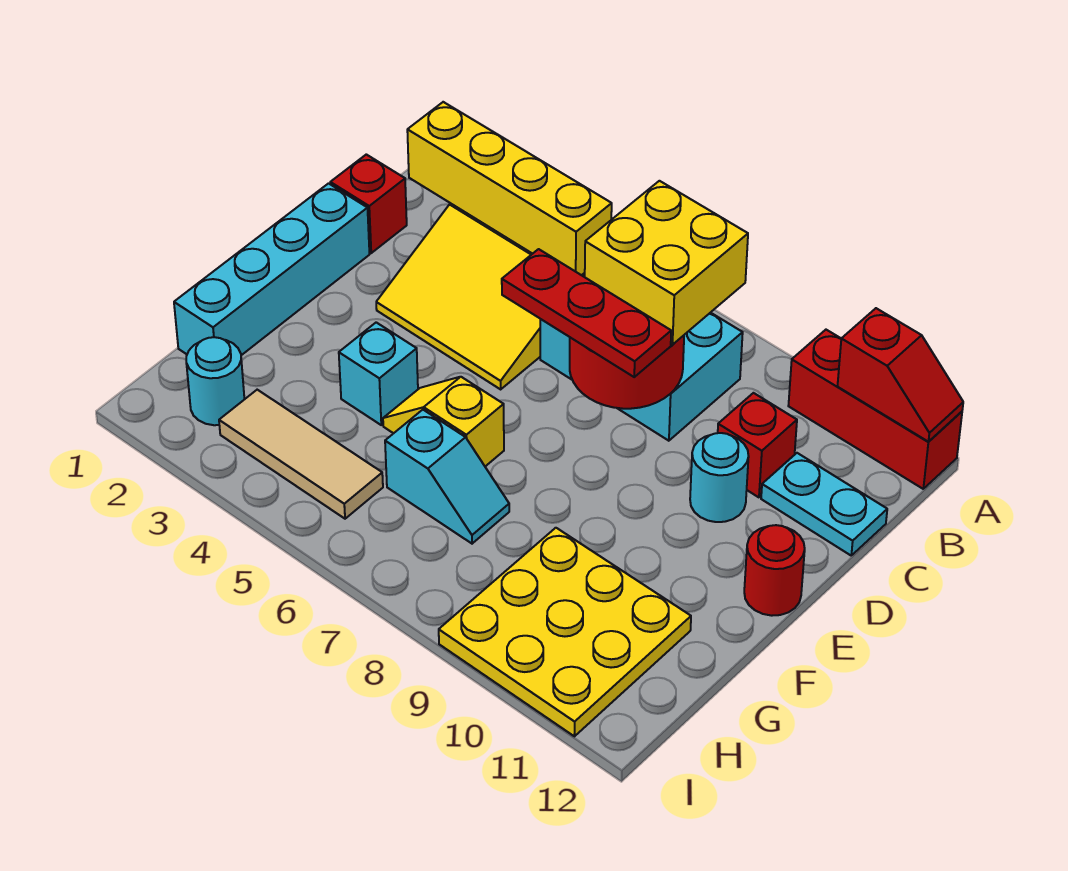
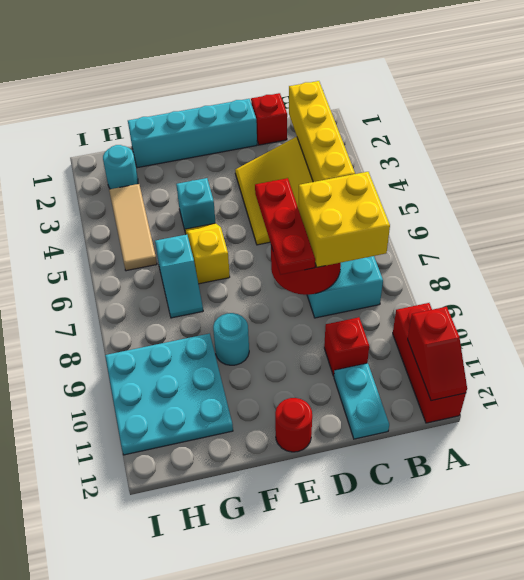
cyan round brick D10 level 1 -> cyan round brick F9 level 1
yellow plate G9:I11 level 1 -> cyan plate G9:I11 level 1

